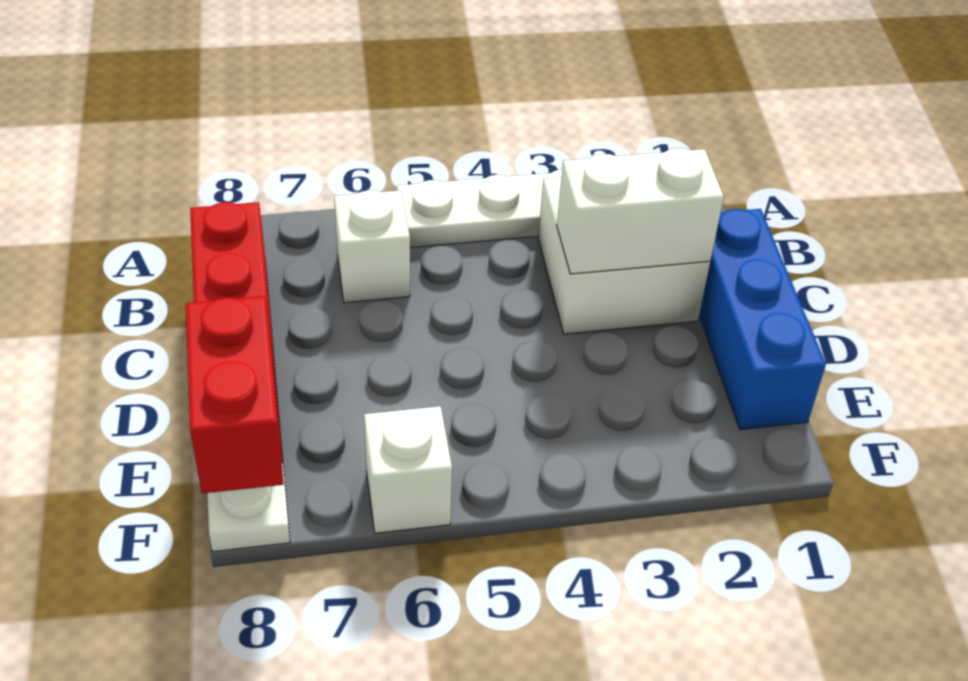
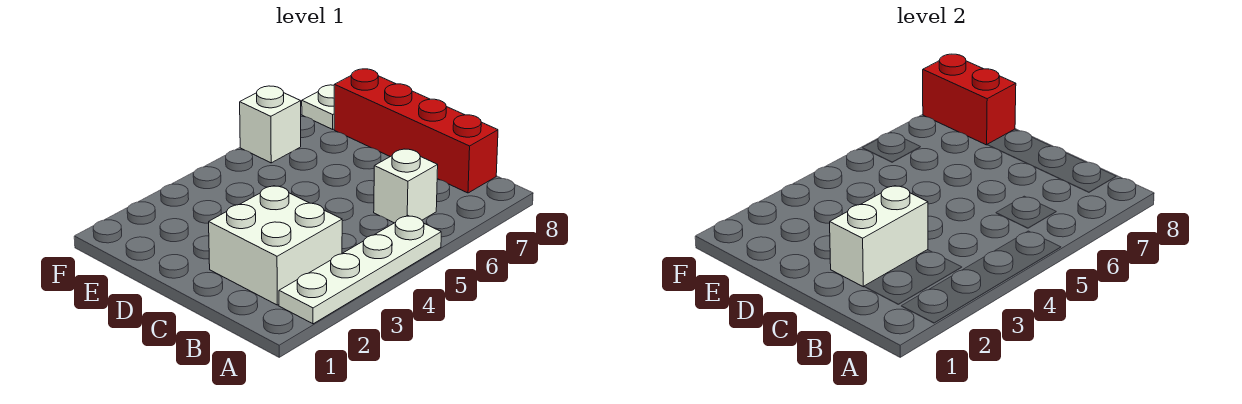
blue brick C1:E1 level 1 -> none

